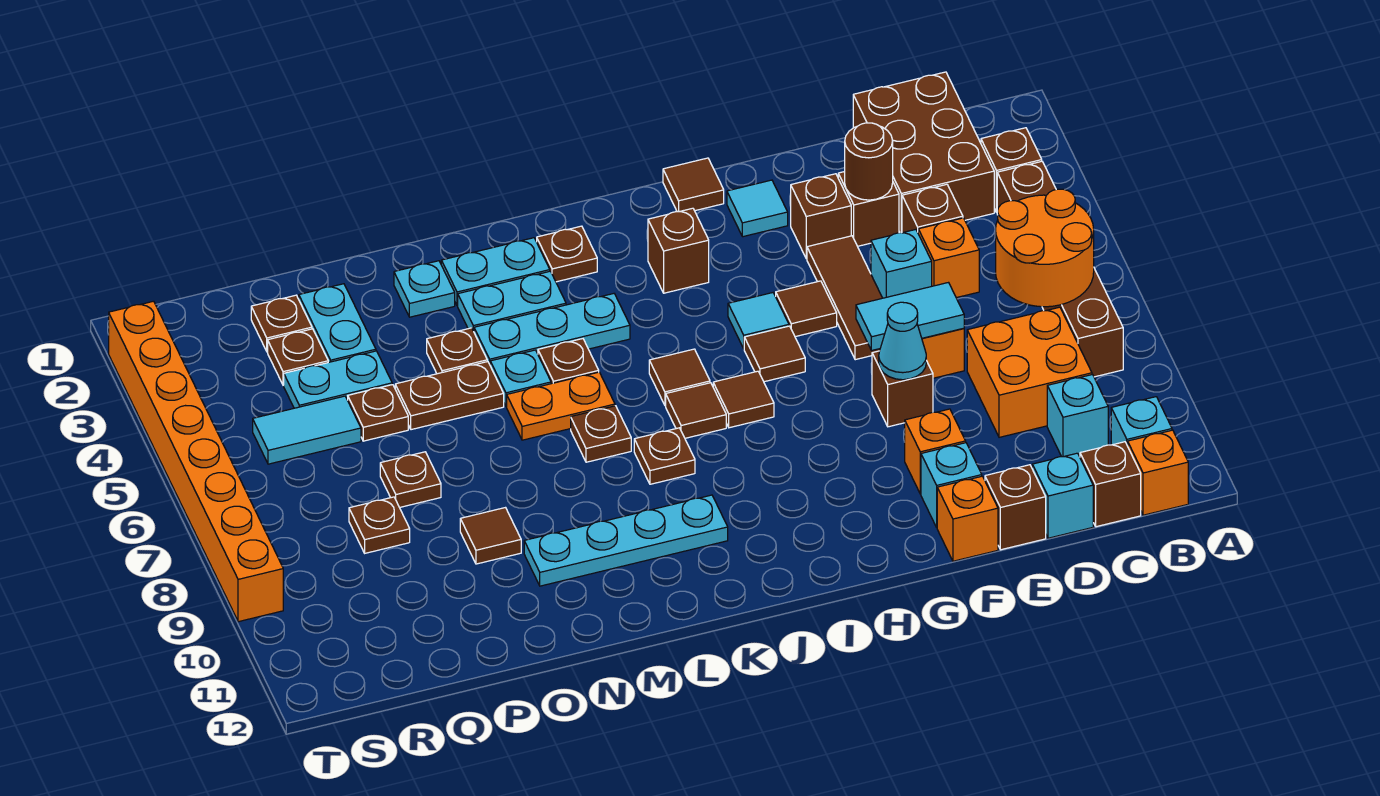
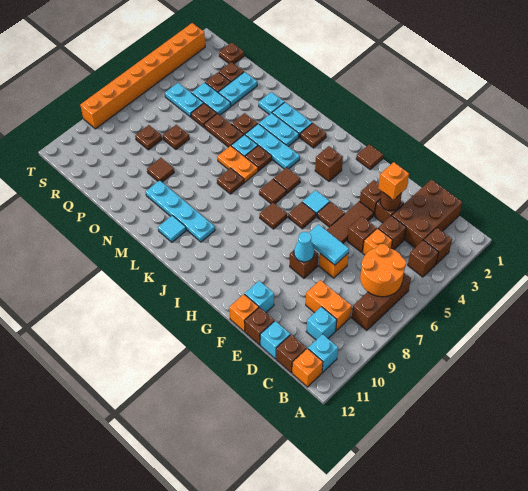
orange brick C8:D9 level 1 -> orange brick C9:D9 level 1
cyan brick E5 level 1 -> brown brick E5 level 1
orange brick F10 level 1 -> orange brick E3 level 3
cyan tile G2 level 1 -> cyan tile L11 level 1
brown tile J7 level 1 -> brown tile J5 level 1
brown plate K8 level 1 -> brown plate R1 level 1
cyan tile Q5:R5 level 1 -> cyan plate Q5:R5 level 1

